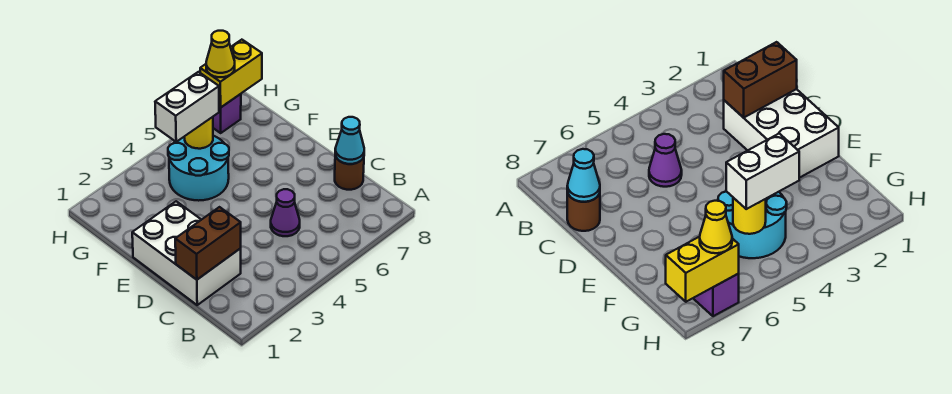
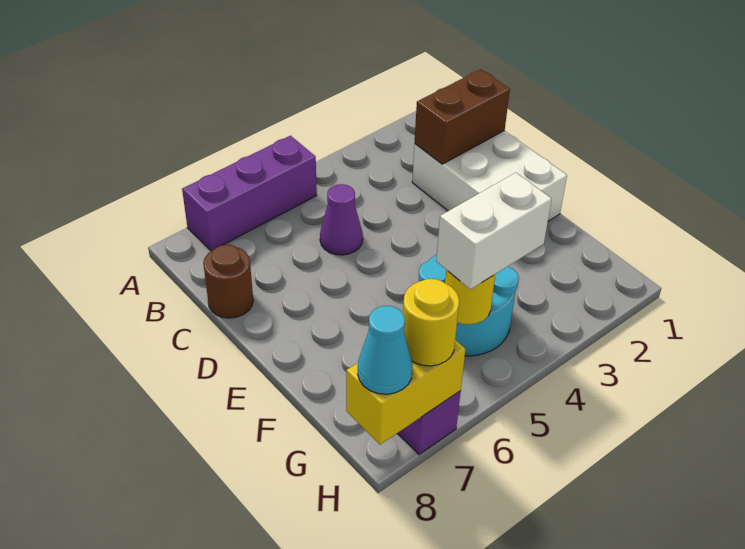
none -> purple brick A5:A7 level 1
cyan cone C8 level 2 -> cyan cone H8 level 3
yellow cone H7 level 3 -> yellow round brick H7 level 3

